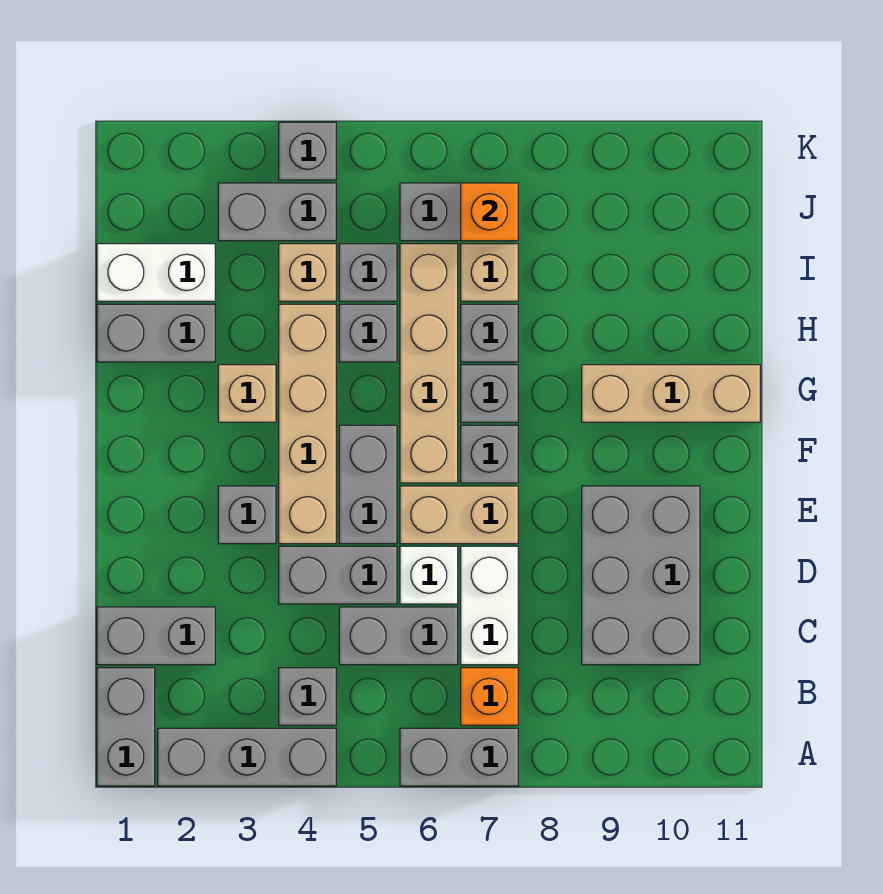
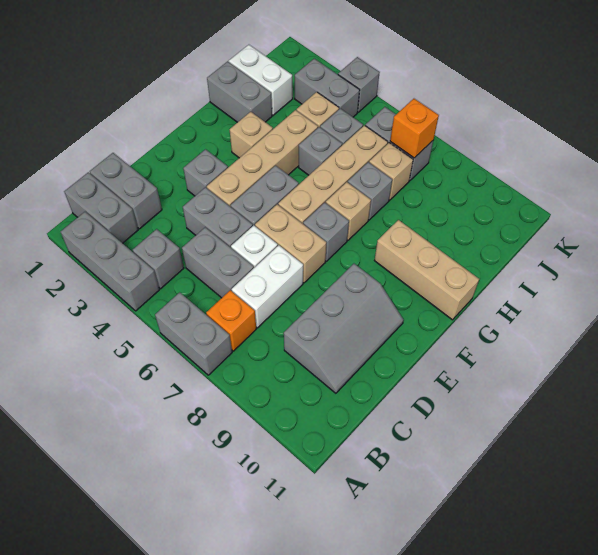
grey brick A1:B1 level 1 -> grey brick B1:B2 level 1
grey brick C9:E10 level 1 -> grey slope C9:E10 level 1 top 9
grey brick G7 level 1 -> tan brick G7 level 1

